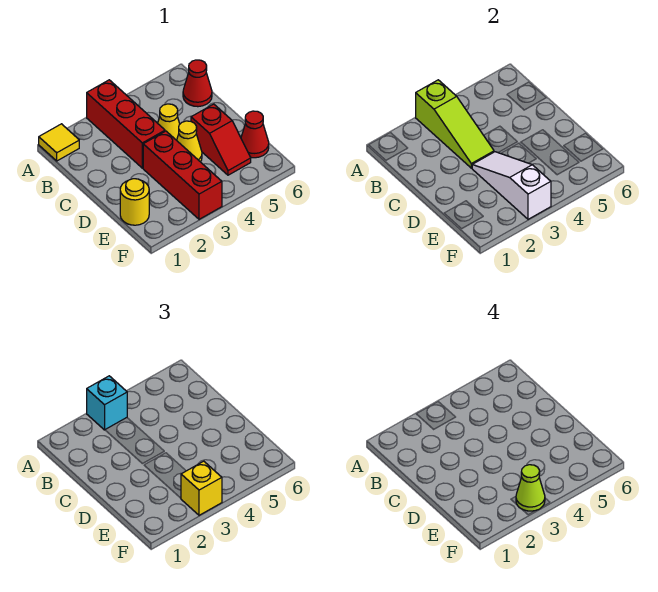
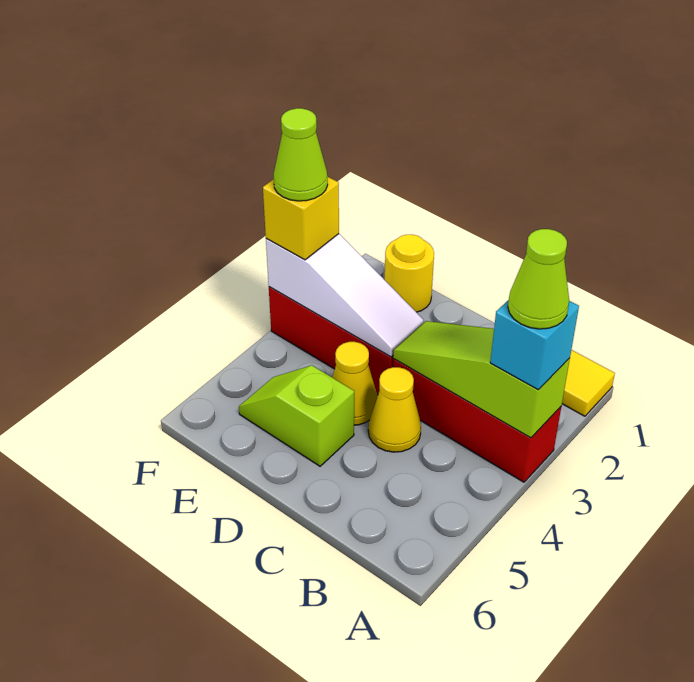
none -> lime cone A3 level 4
red cone B6 level 1 -> none
red slope D5:E5 level 1 top D -> lime slope D5:E5 level 1 top D
red cone E6 level 1 -> none

